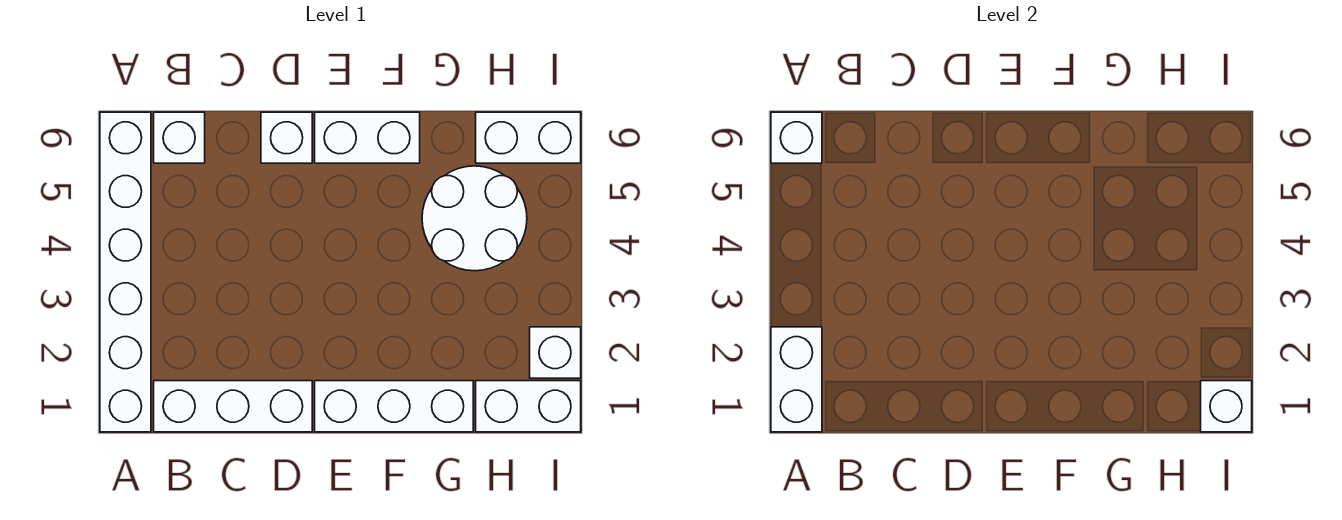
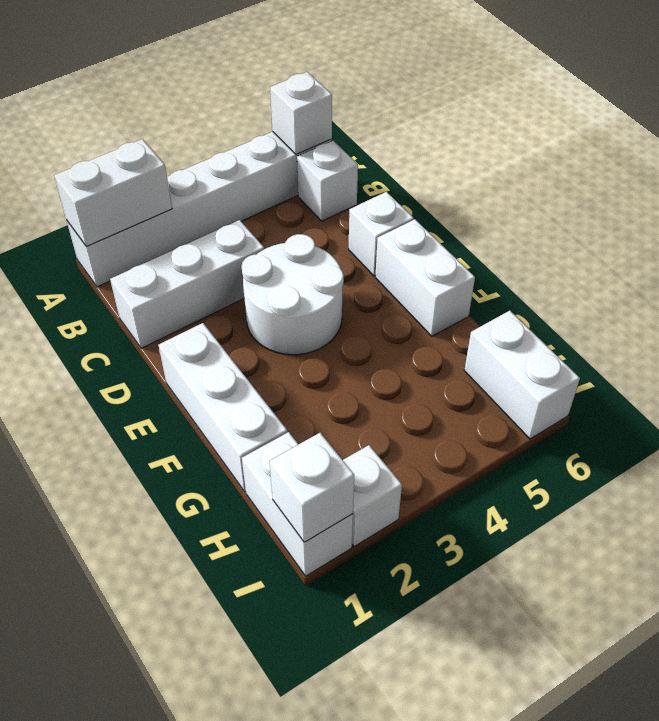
white brick B1:D1 level 1 -> white brick C1:C3 level 1
white round brick G4:H5 level 1 -> white round brick D3:E4 level 1

